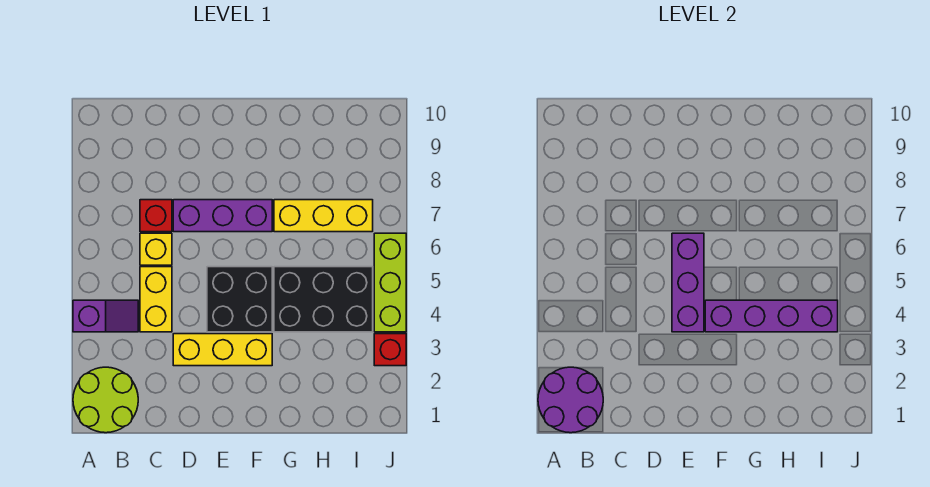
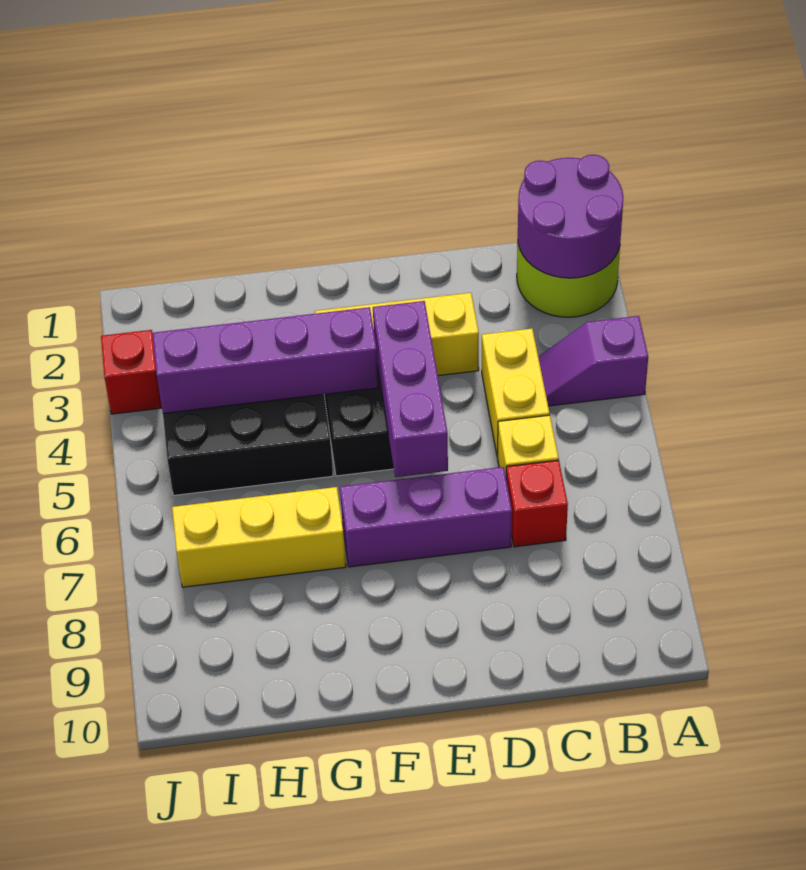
lime brick J4:J6 level 1 -> none

